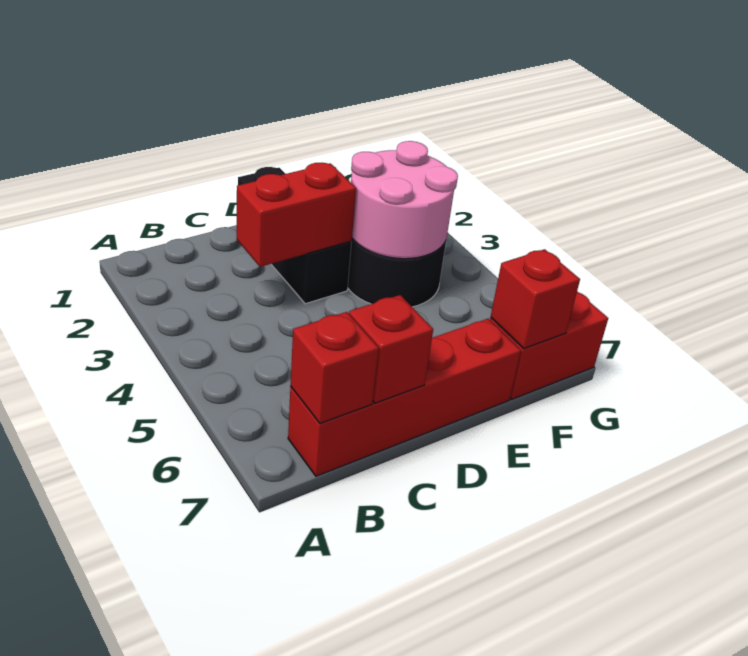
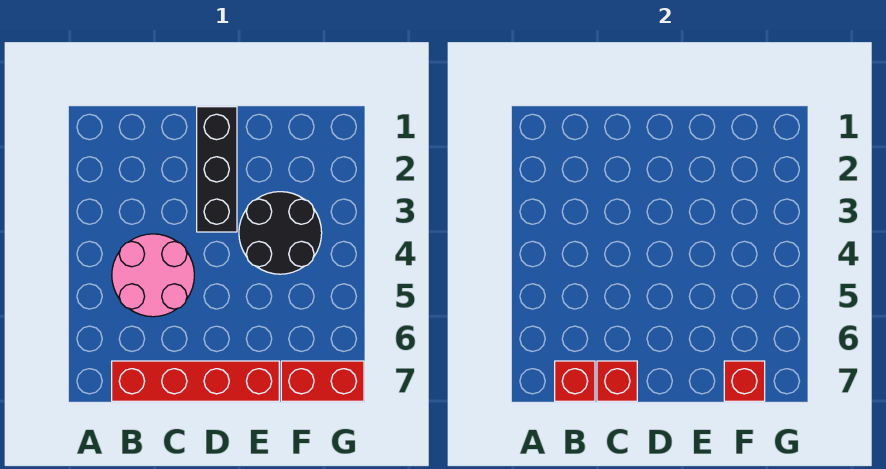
red brick C3:D3 level 2 -> none
pink round brick E3:F4 level 2 -> pink round brick B4:C5 level 1

